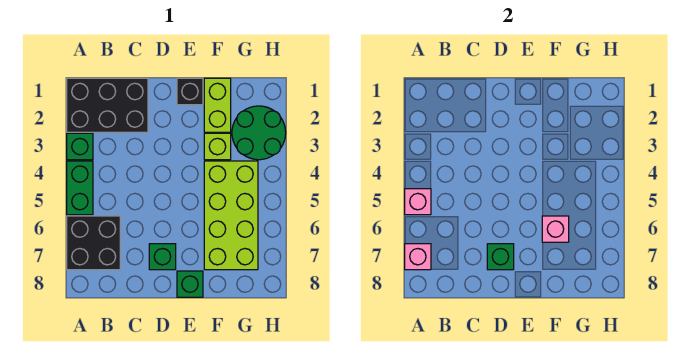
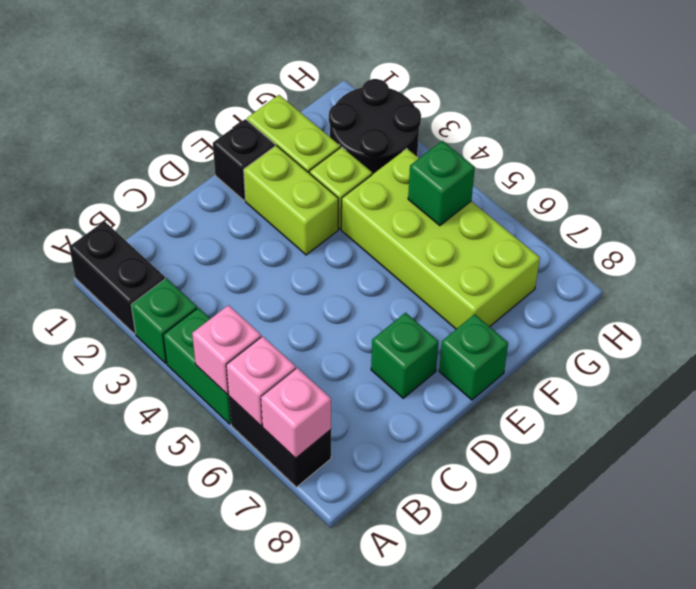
black brick A1:C2 level 1 -> black brick A1:A2 level 1
black brick A6:B7 level 1 -> black brick A6:A7 level 1
green brick D7 level 2 -> green brick G5 level 2
none -> lime brick E2:E3 level 1
pink brick F6 level 2 -> pink brick A6 level 2
green round brick G2:H3 level 1 -> black round brick G2:H3 level 1

